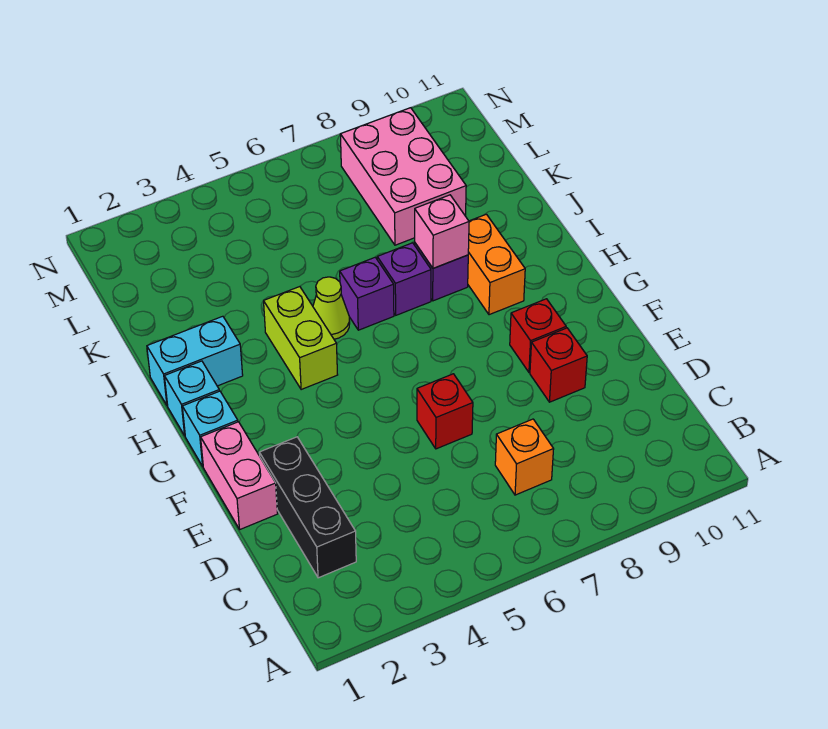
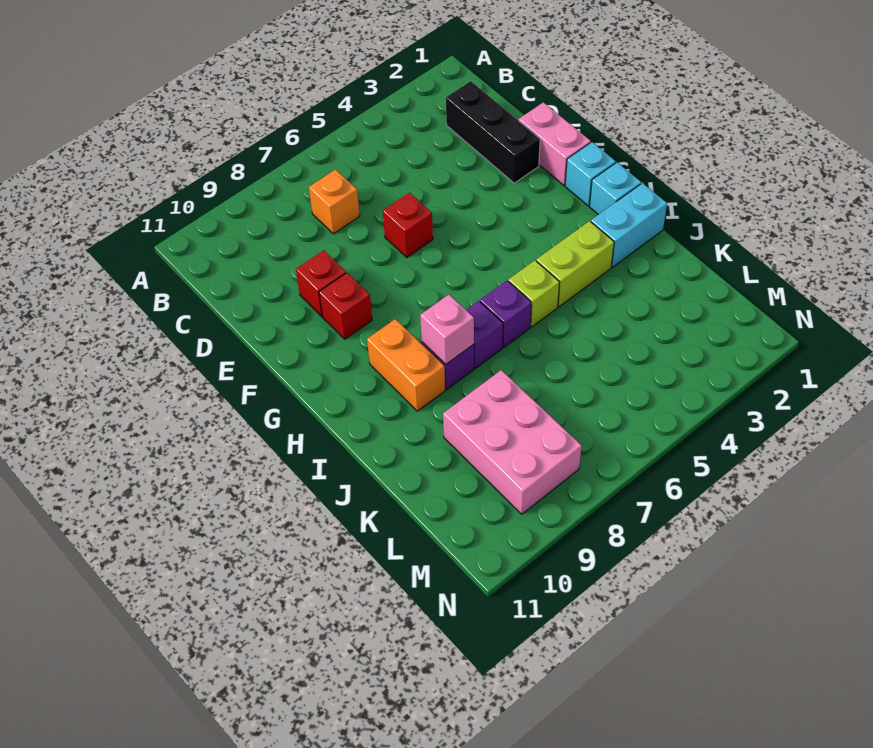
lime brick H4:I4 level 1 -> lime brick I3:I4 level 1
lime cone I5 level 1 -> lime brick I5 level 1

